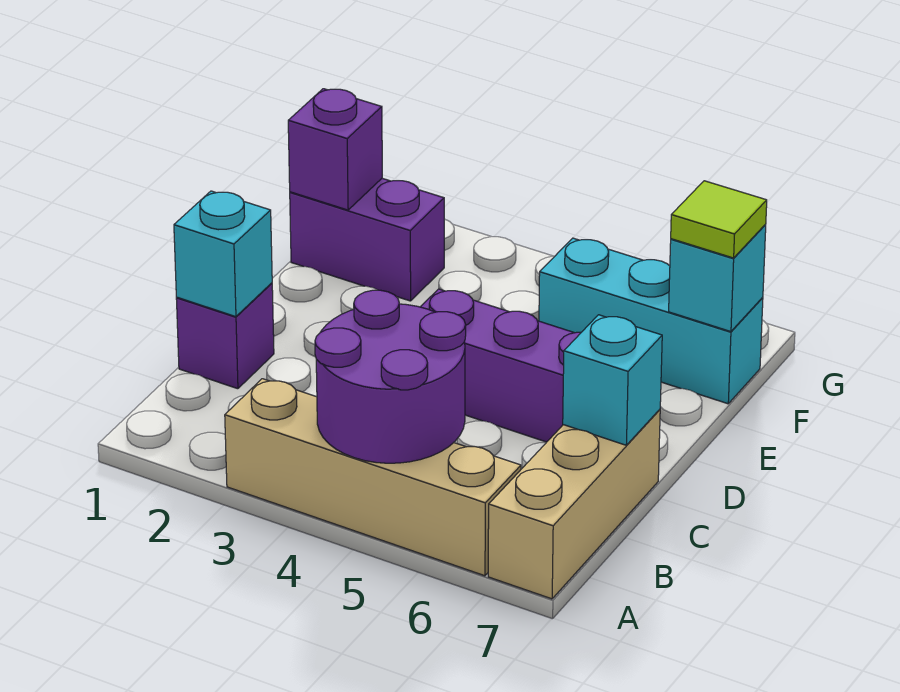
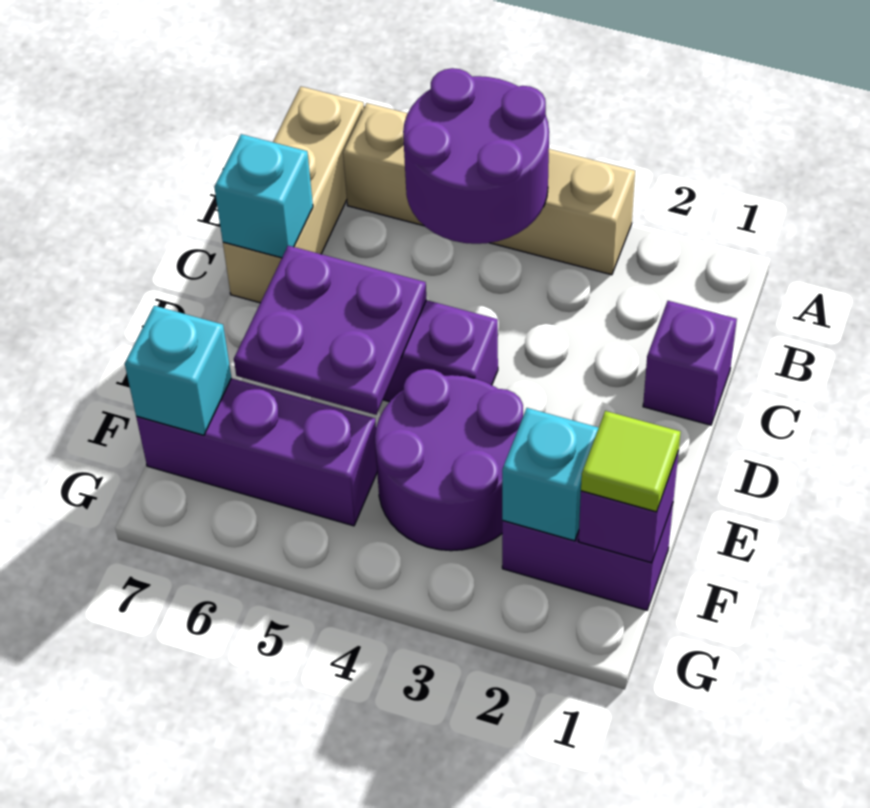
cyan brick C1 level 2 -> cyan brick F2 level 2
none -> purple plate D5:E6 level 2
none -> purple round brick E3:F4 level 1
cyan brick F5:F7 level 1 -> purple brick F5:F7 level 1
lime tile F7 level 3 -> lime tile F1 level 3

